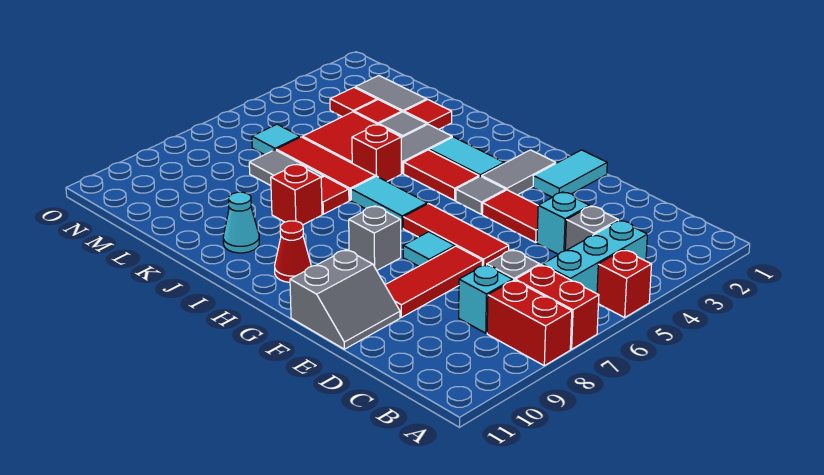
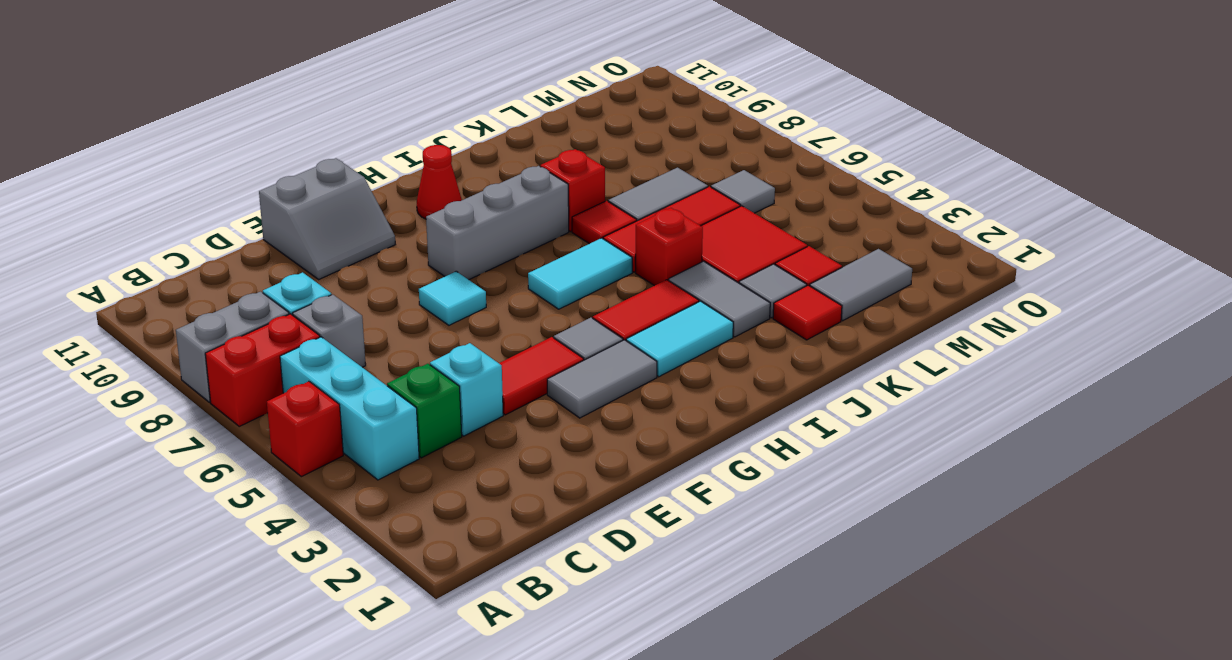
red brick A8:B8 level 1 -> grey brick A8:B8 level 1
grey brick C4 level 1 -> green brick C4 level 1
red tile E6:G6 level 1 -> none
red tile E7:E9 level 1 -> none
grey slope E10:F11 level 1 top F -> grey slope E10:F11 level 1 top 11
cyan tile F1:F2 level 1 -> none
grey tile G2:G3 level 1 -> grey tile F3:G3 level 1
grey brick G8 level 1 -> grey brick G8:I8 level 1
cyan cone J10 level 1 -> none
red tile M3 level 1 -> none
cyan tile M6 level 1 -> grey tile M6 level 1

